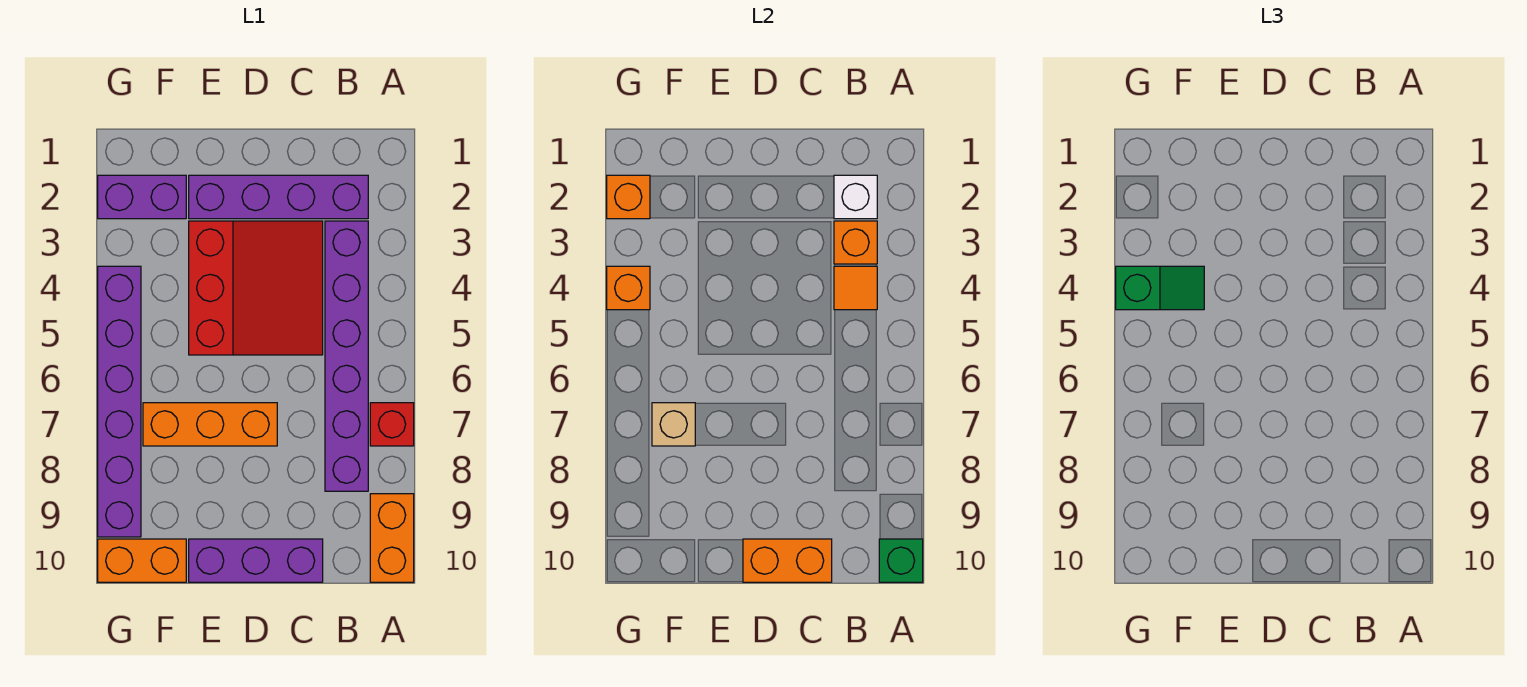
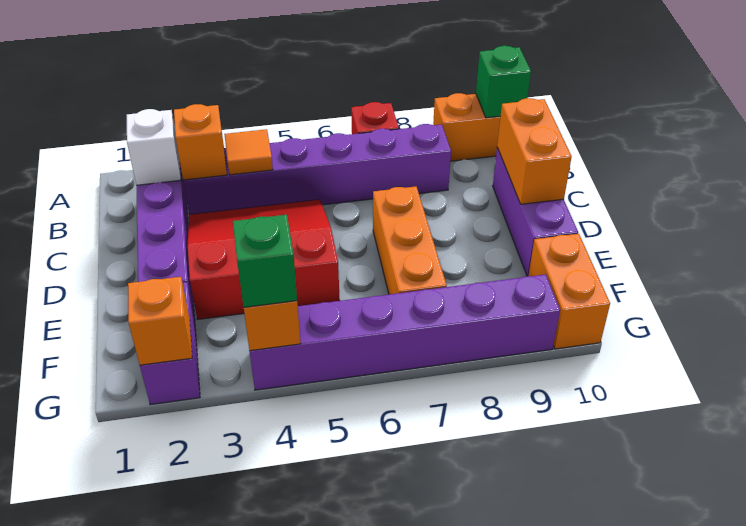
tan brick F7 level 2 -> none

